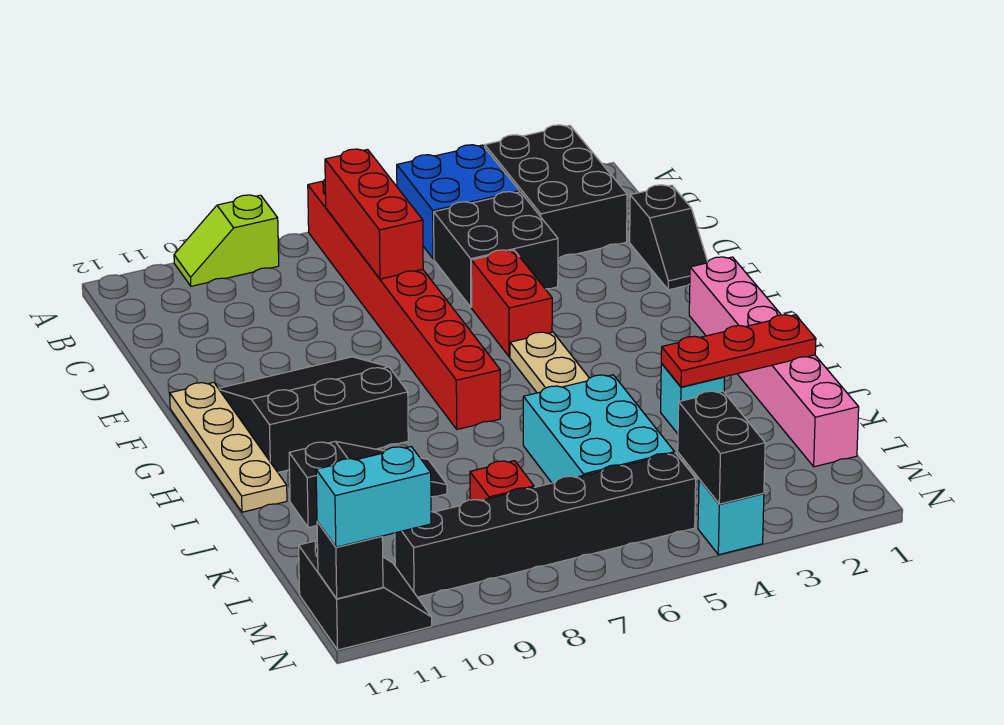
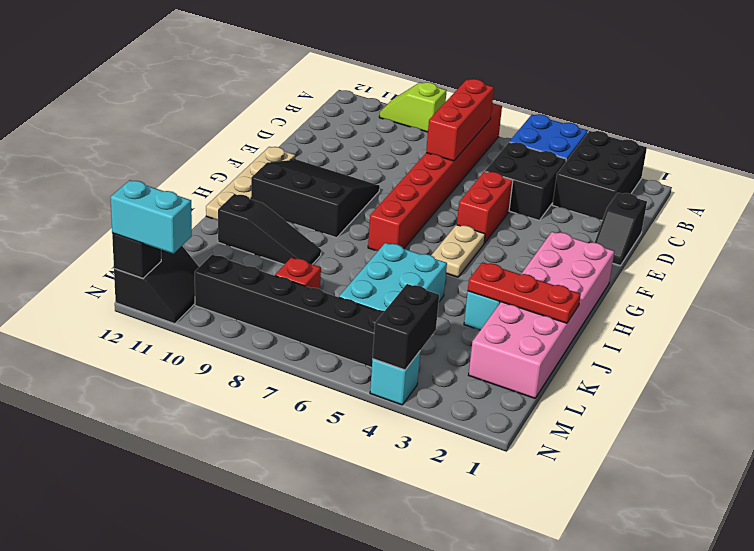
pink brick G1:L1 level 1 -> pink brick G1:L2 level 1

